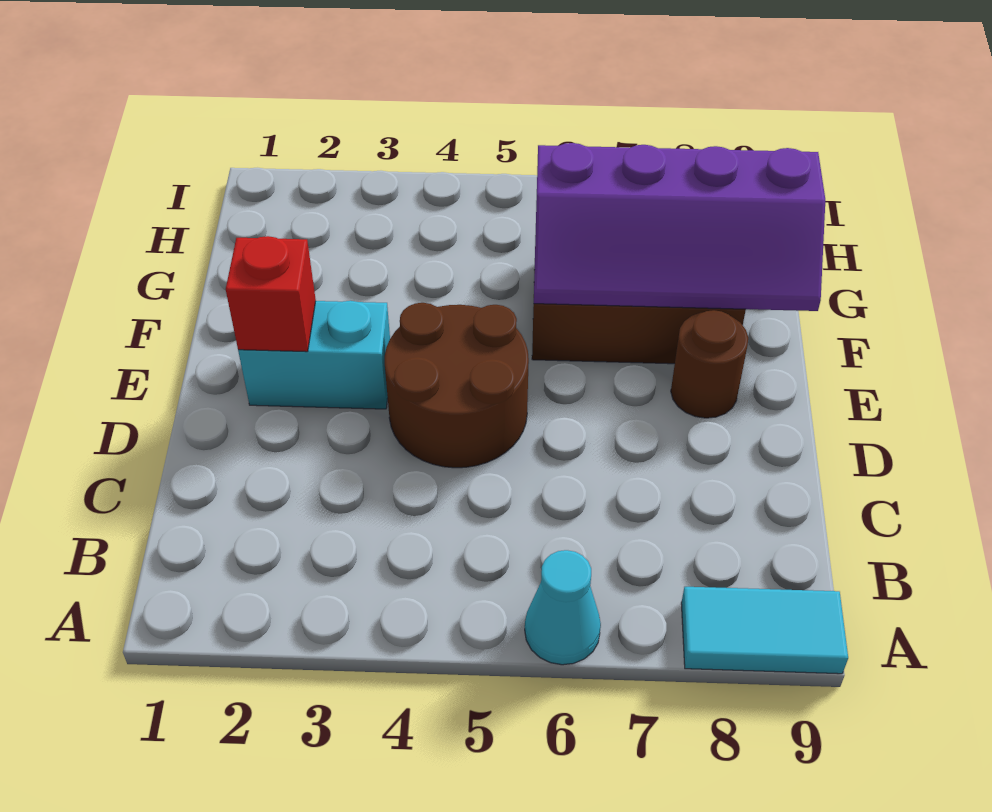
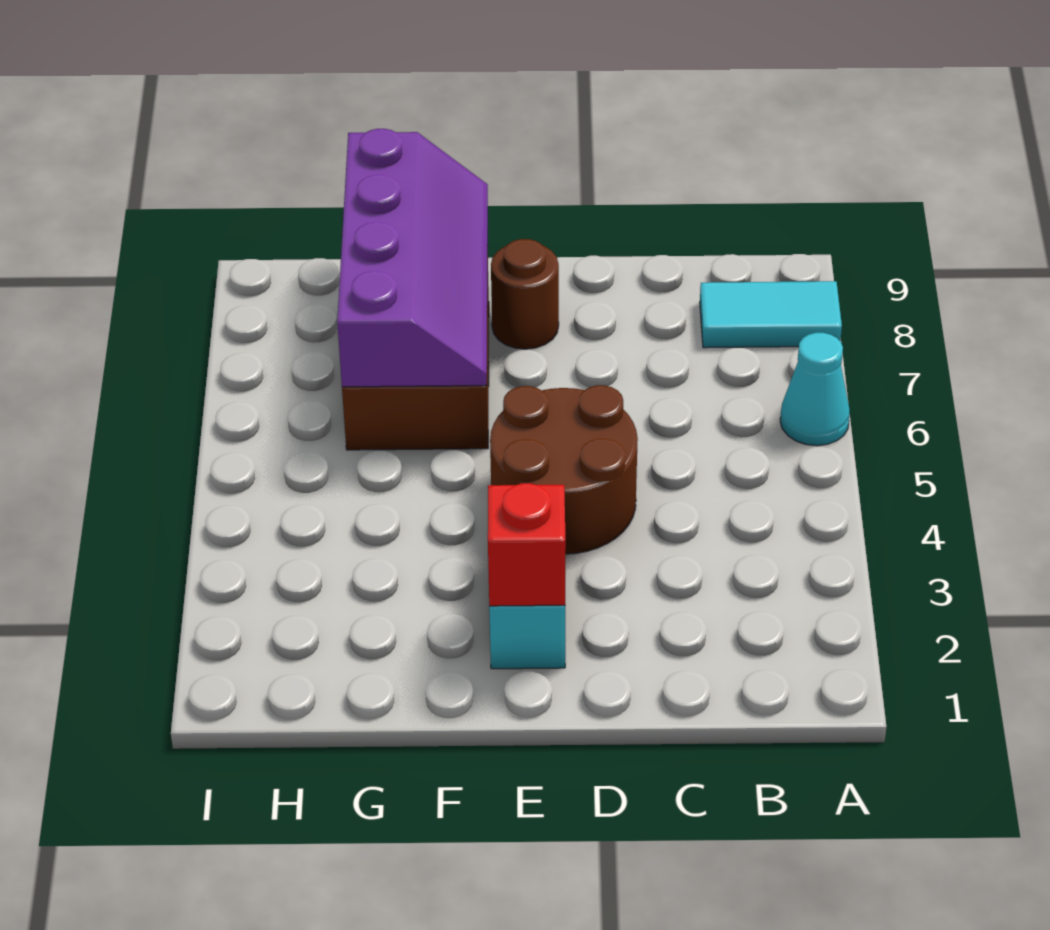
cyan tile A8:A9 level 1 -> cyan tile A8:B8 level 1

